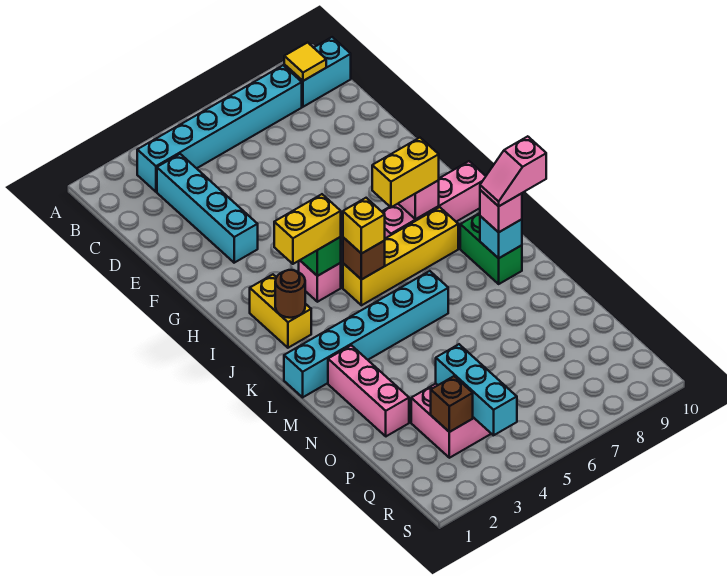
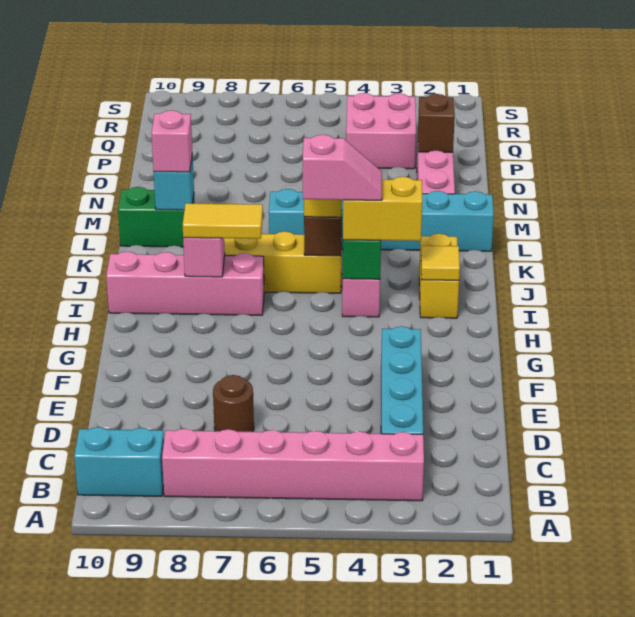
cyan brick B3:B8 level 1 -> pink brick B3:B8 level 1
yellow tile B9 level 2 -> yellow tile I2 level 2
yellow brick I7:I8 level 3 -> yellow tile I7:I8 level 3
brown round brick J2 level 2 -> brown round brick D7 level 1
green brick K9:L9 level 1 -> green brick L9:L10 level 1
pink slope L9:L10 level 4 top 10 -> pink slope I4:I5 level 4 top 5
cyan brick P4:R4 level 2 -> none
brown brick Q3 level 2 -> brown brick O2 level 2

